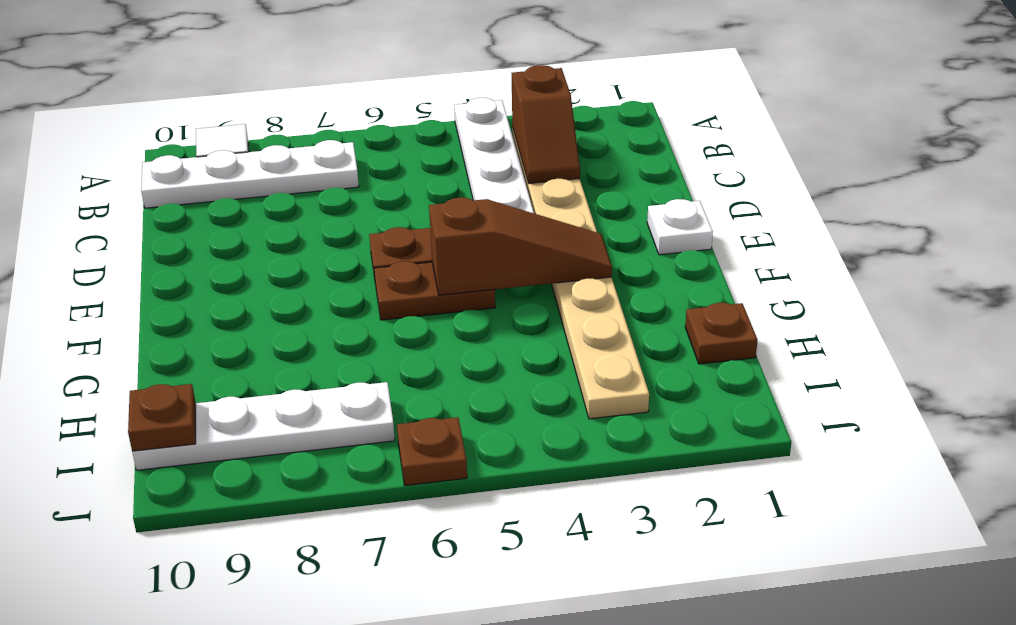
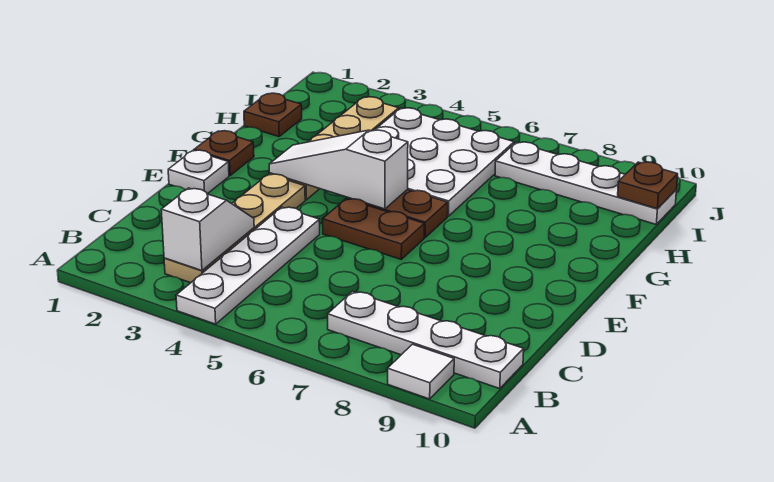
brown slope B3:C3 level 2 top B -> white slope B3:C3 level 2 top B
brown slope F3:F5 level 2 top 5 -> white slope F3:F5 level 2 top 5
none -> white plate G4:I6 level 1
brown plate J6 level 1 -> brown plate F1 level 1

